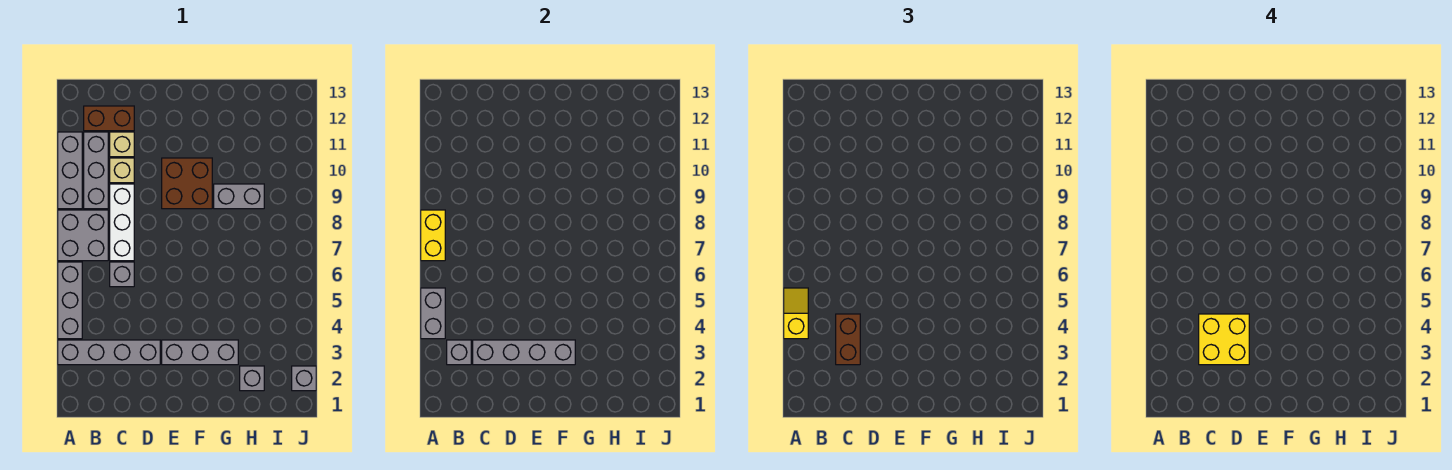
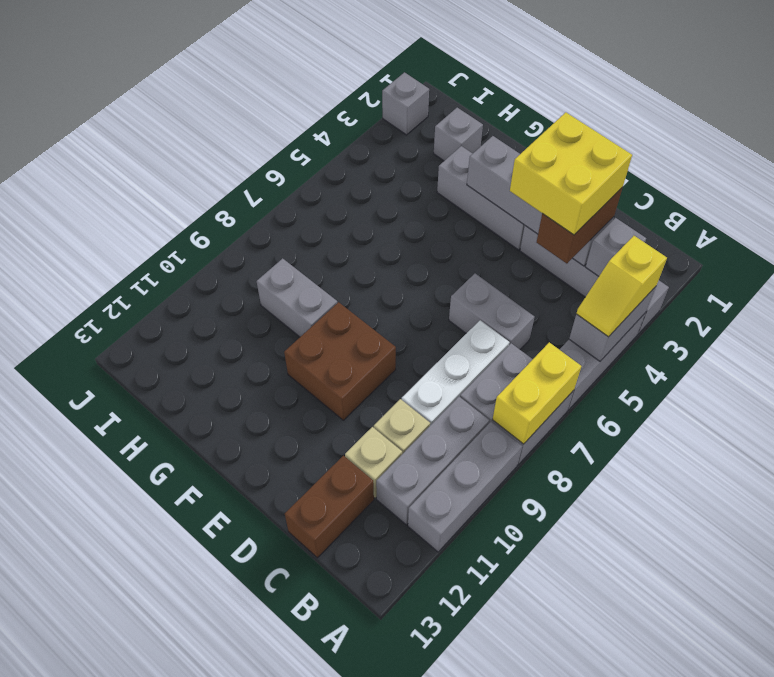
brown brick B12:C12 level 1 -> brown brick C12:C13 level 1
grey brick C6 level 1 -> grey brick C6:D6 level 1

